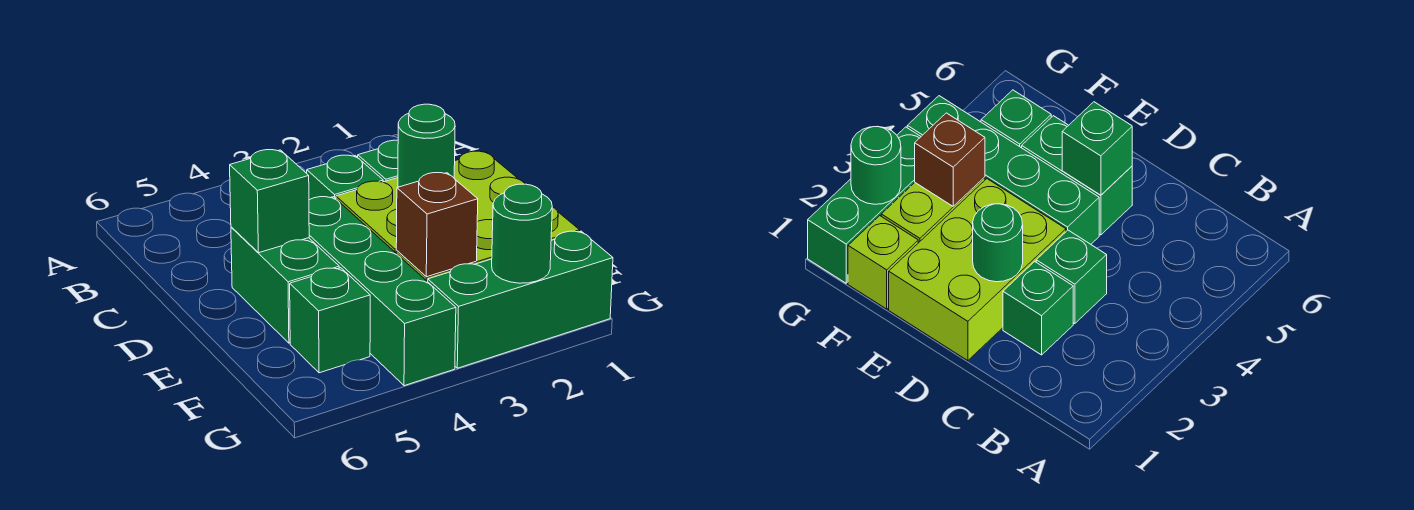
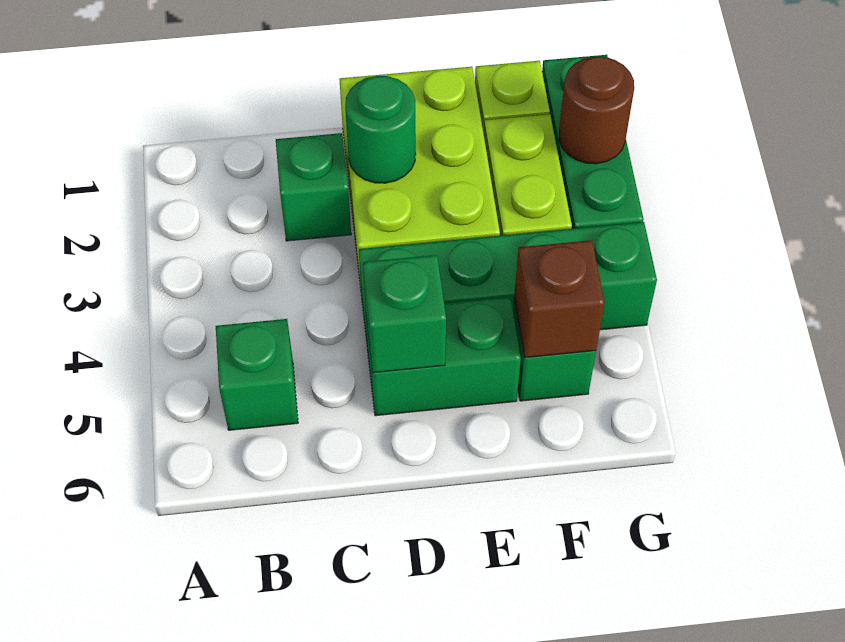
green brick C3 level 1 -> green brick B5 level 1
brown brick F3 level 2 -> brown brick F5 level 2
green round brick G2 level 2 -> brown round brick G2 level 2

